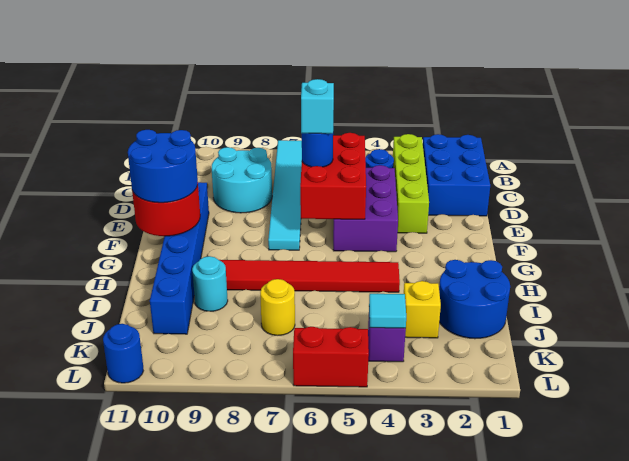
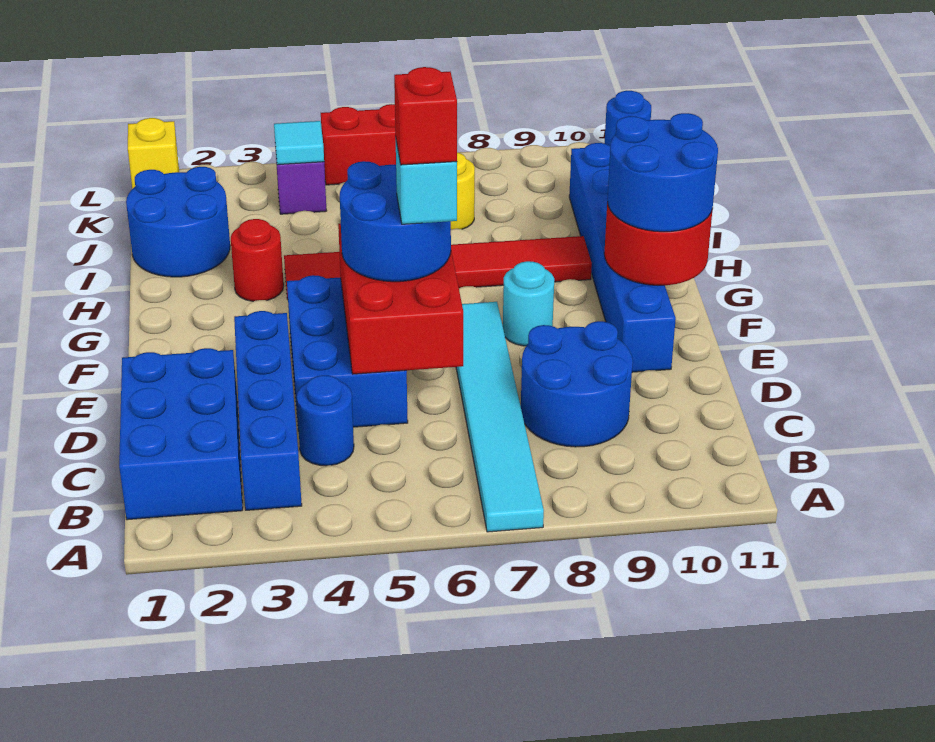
lime brick B3:E3 level 1 -> blue brick B3:E3 level 1
cyan round brick C8:D9 level 1 -> blue round brick C8:D9 level 1
purple brick D4:F5 level 1 -> blue brick D4:F5 level 1
blue round brick E6 level 3 -> blue round brick E5:F6 level 3
none -> red brick E6 level 5
none -> red round brick H3 level 1
cyan round brick I9 level 1 -> cyan round brick F8 level 1
yellow brick J3 level 1 -> yellow brick L1 level 1

